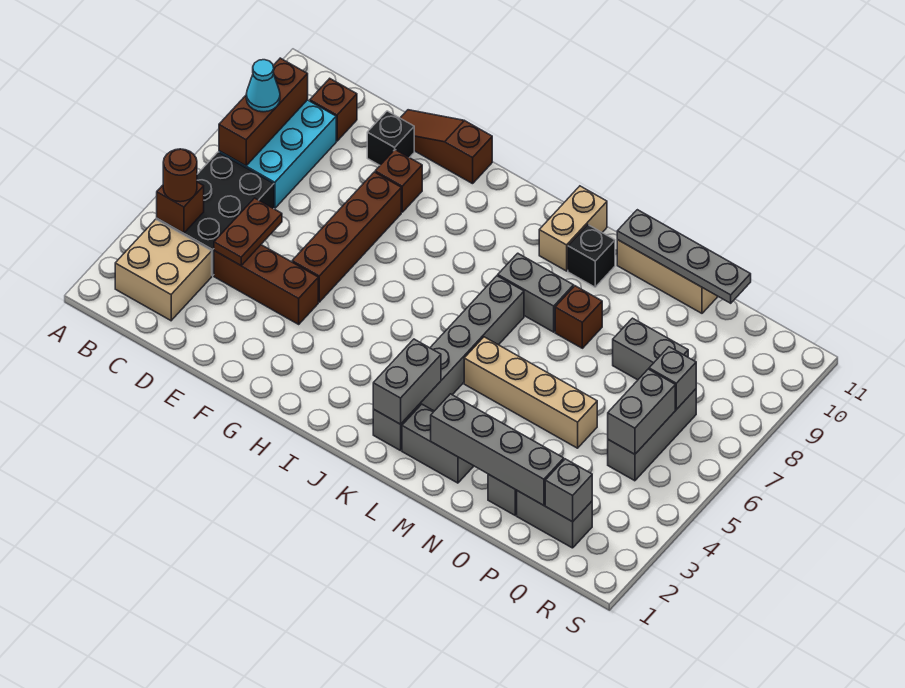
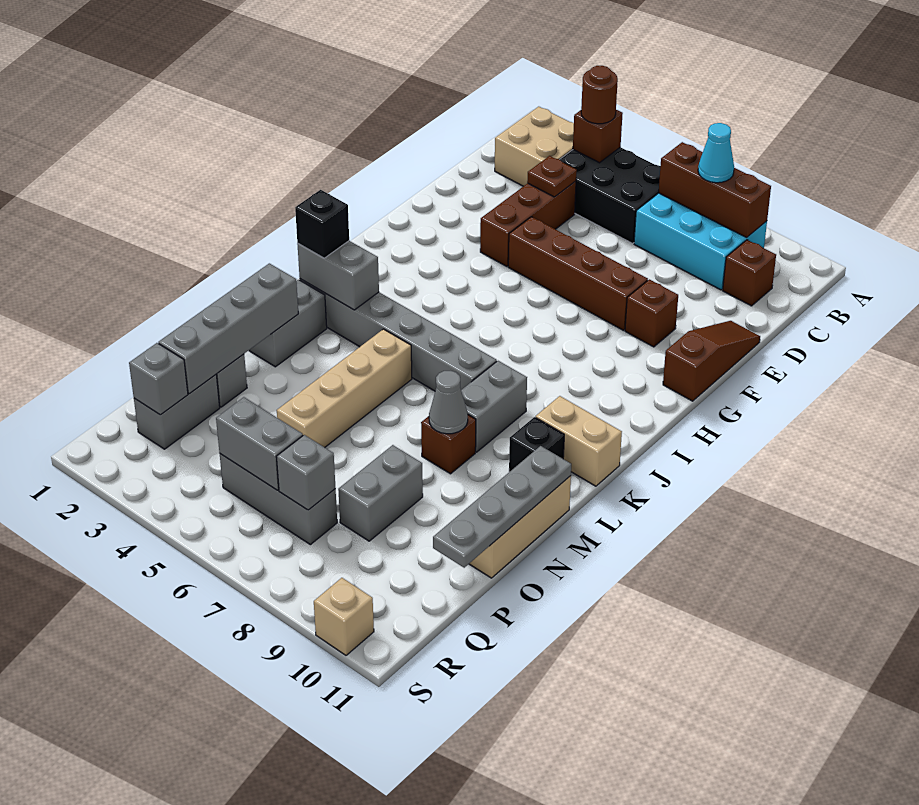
brown plate D4:D5 level 2 -> brown plate D4 level 2
black brick E10 level 1 -> black brick K2 level 3
none -> grey cone M8 level 2
none -> tan brick S10 level 1

